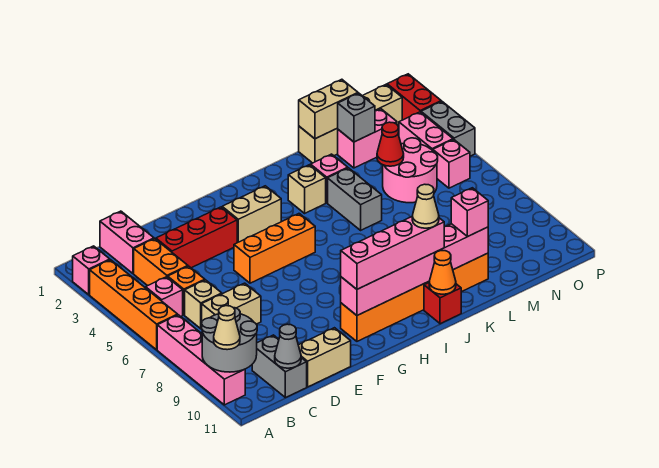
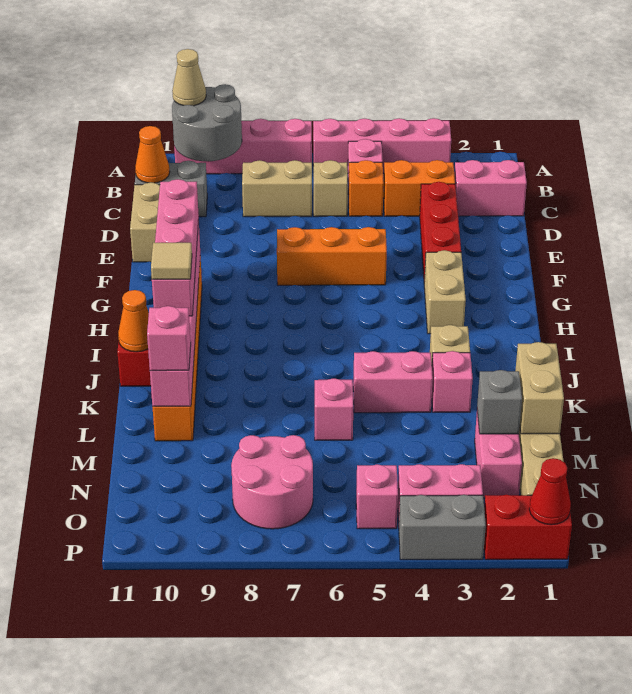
pink brick A2 level 1 -> pink brick L6 level 1
orange brick A3:A6 level 1 -> pink brick A3:A6 level 1
tan brick C7:D7 level 1 -> tan brick C7:C8 level 1
grey cone C11 level 2 -> orange cone C11 level 2
orange brick F5:H5 level 1 -> orange brick F5:F7 level 1
tan cone J10 level 4 -> tan tile J10 level 4
grey brick K4:K5 level 1 -> pink brick K4:K5 level 1
pink round brick M4:N5 level 1 -> pink round brick N7:O8 level 1
red cone M4 level 2 -> red cone P1 level 2

